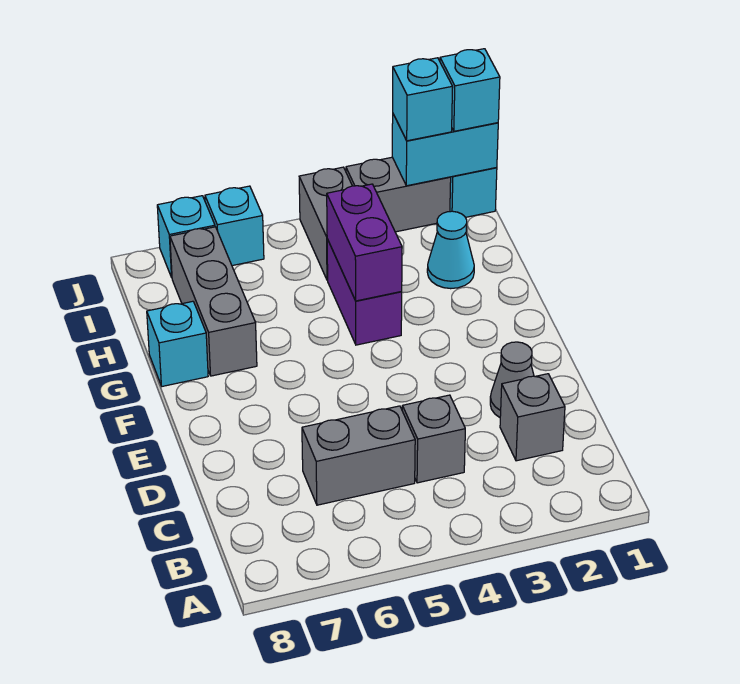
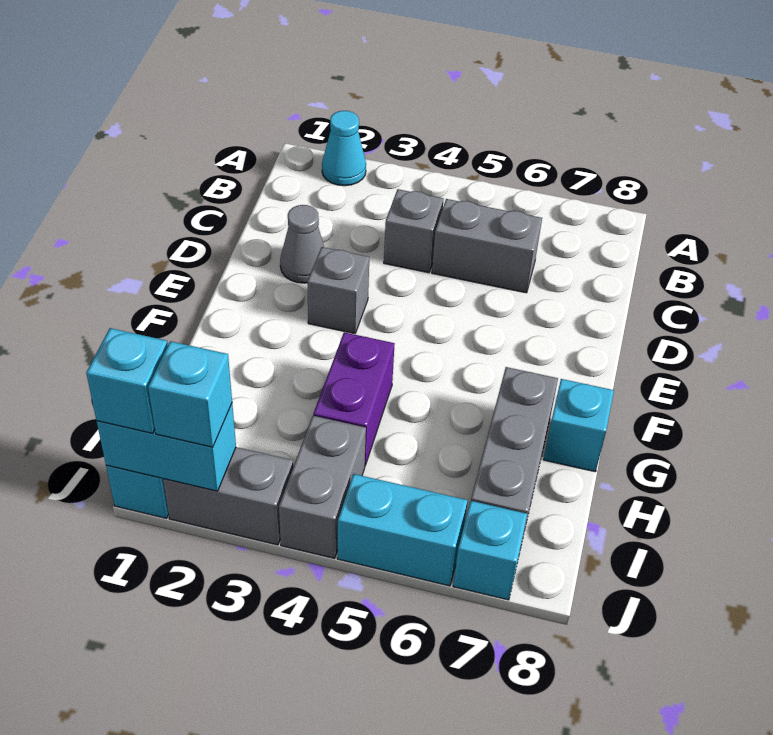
grey brick C2 level 1 -> grey brick E3 level 1
purple brick G4:H4 level 2 -> none
cyan cone H2 level 1 -> cyan cone A2 level 1
cyan brick J6 level 1 -> cyan brick J5:J6 level 1

